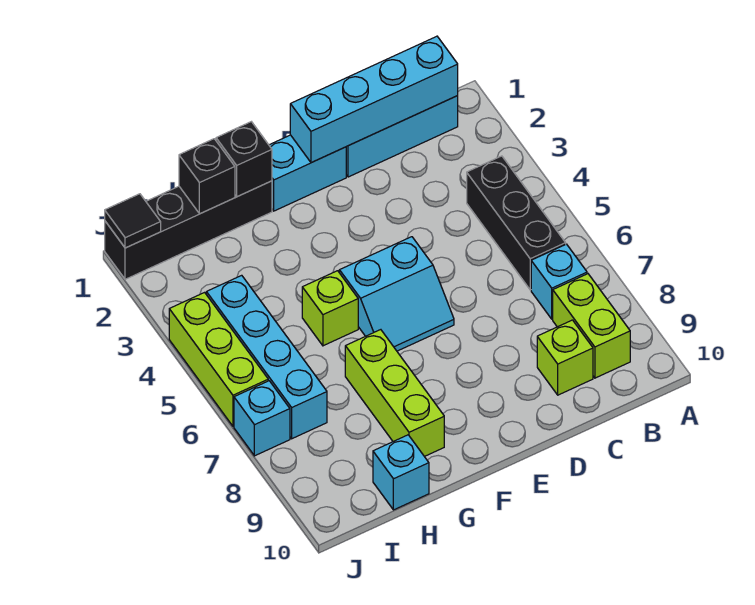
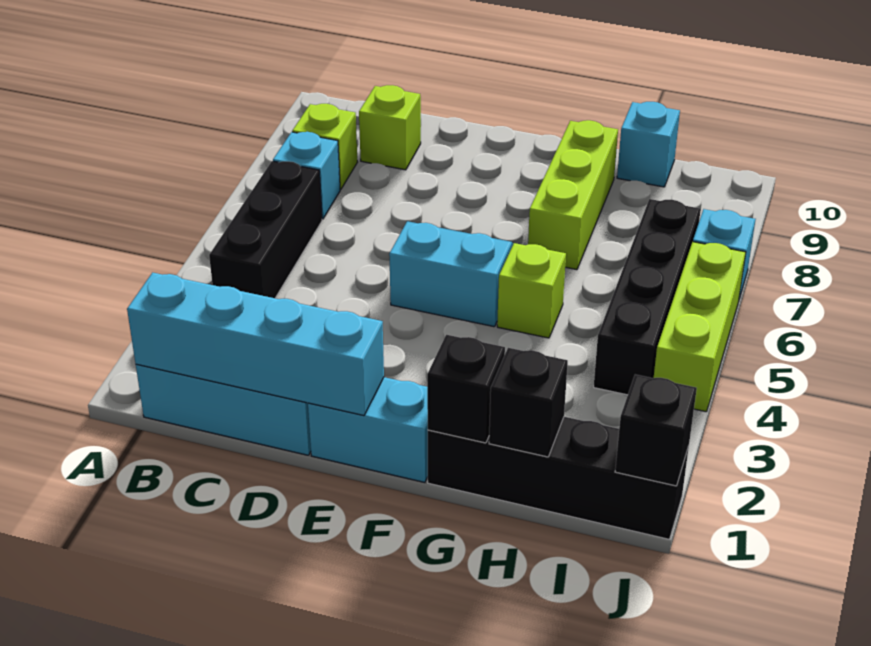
lime brick B8:B9 level 1 -> lime brick B8 level 1
cyan brick I4:I7 level 1 -> black brick I4:I7 level 1
black tile J1 level 2 -> black brick J1 level 2

